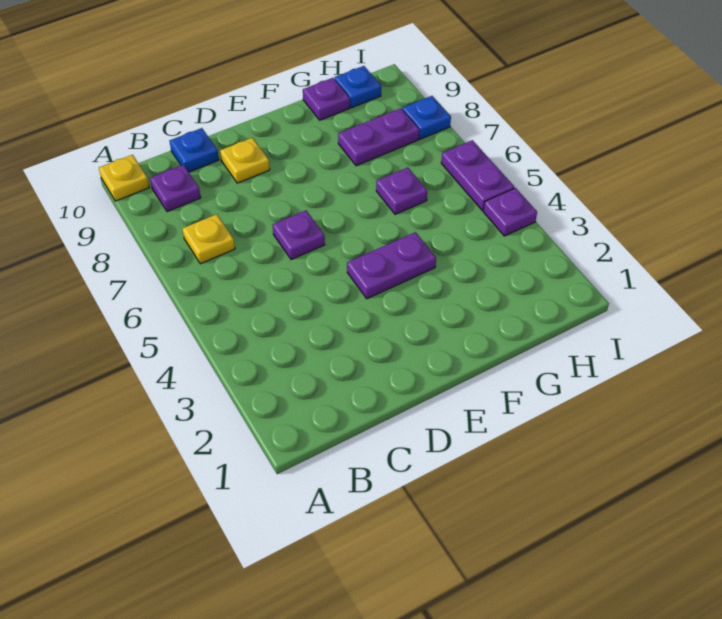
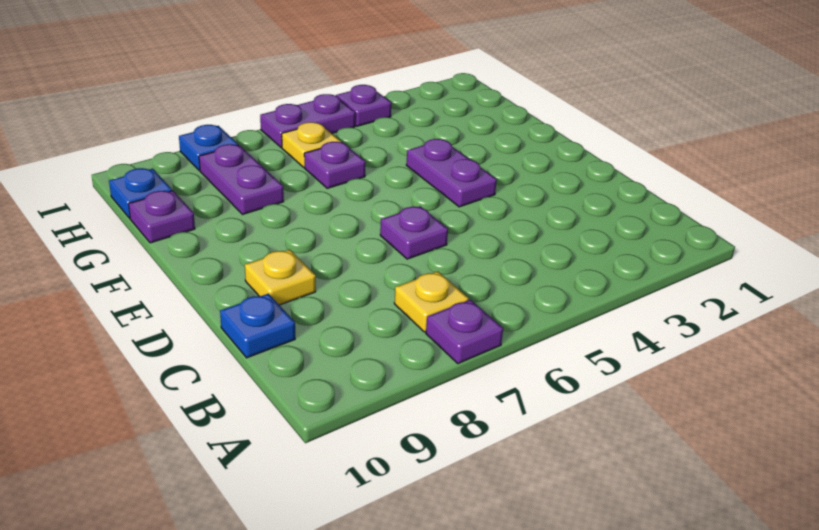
yellow plate A10 level 1 -> yellow plate H6 level 1
purple plate B9 level 1 -> purple plate A7 level 1

